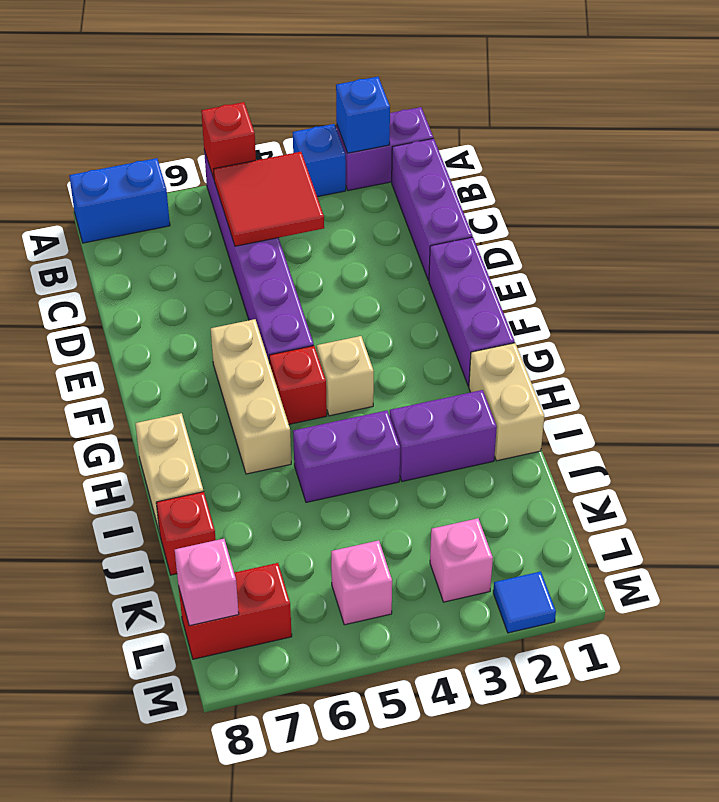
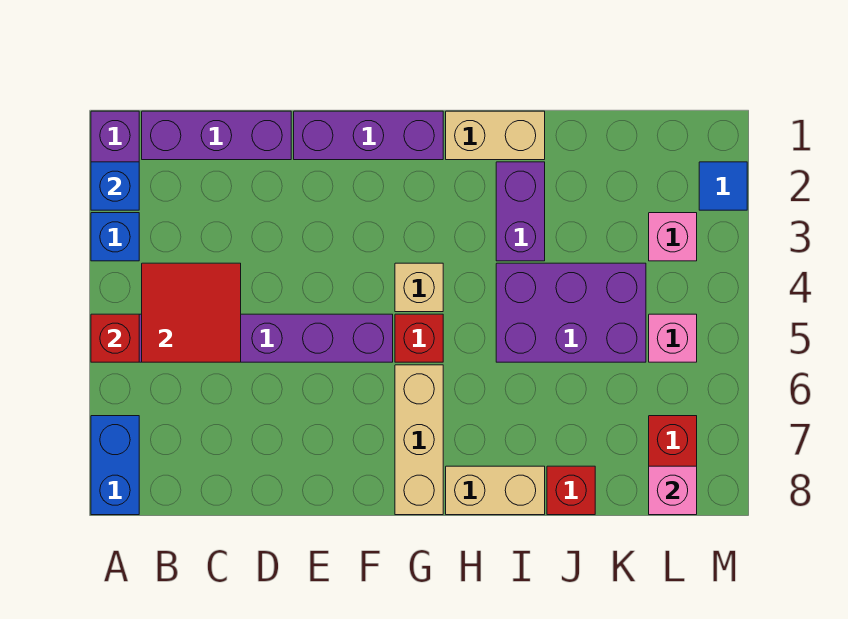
tan brick F6:H6 level 1 -> tan brick G6:G8 level 1
purple brick I4:I5 level 1 -> purple brick I4:K5 level 1

